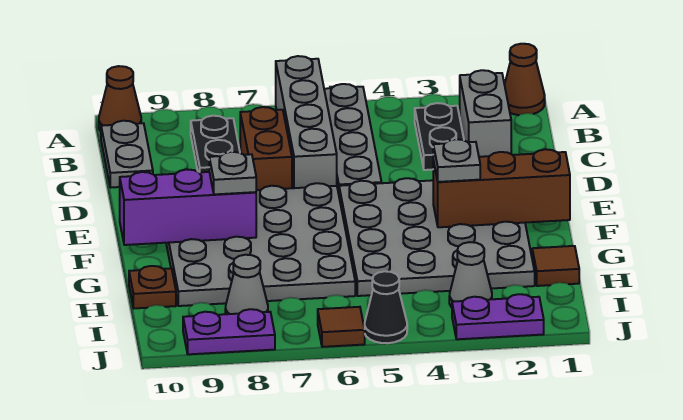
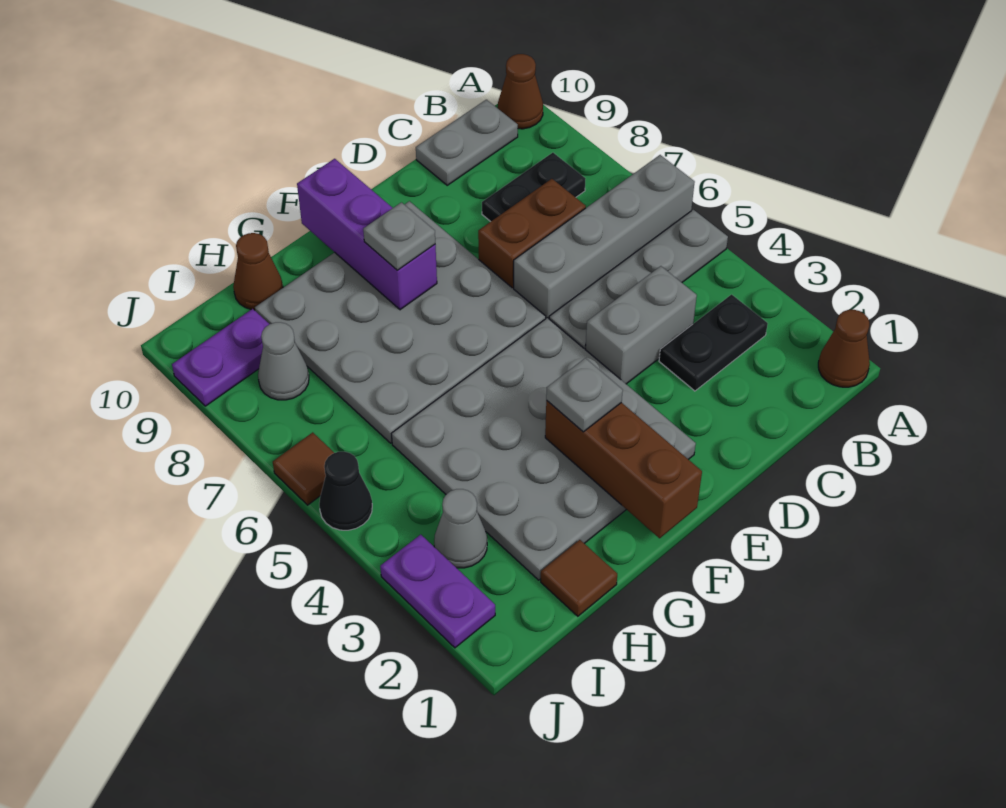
grey brick B2:C2 level 1 -> grey brick C4:D4 level 1
brown plate H10 level 1 -> brown cone H10 level 1
purple plate J8:J9 level 1 -> purple plate I9:J9 level 1

